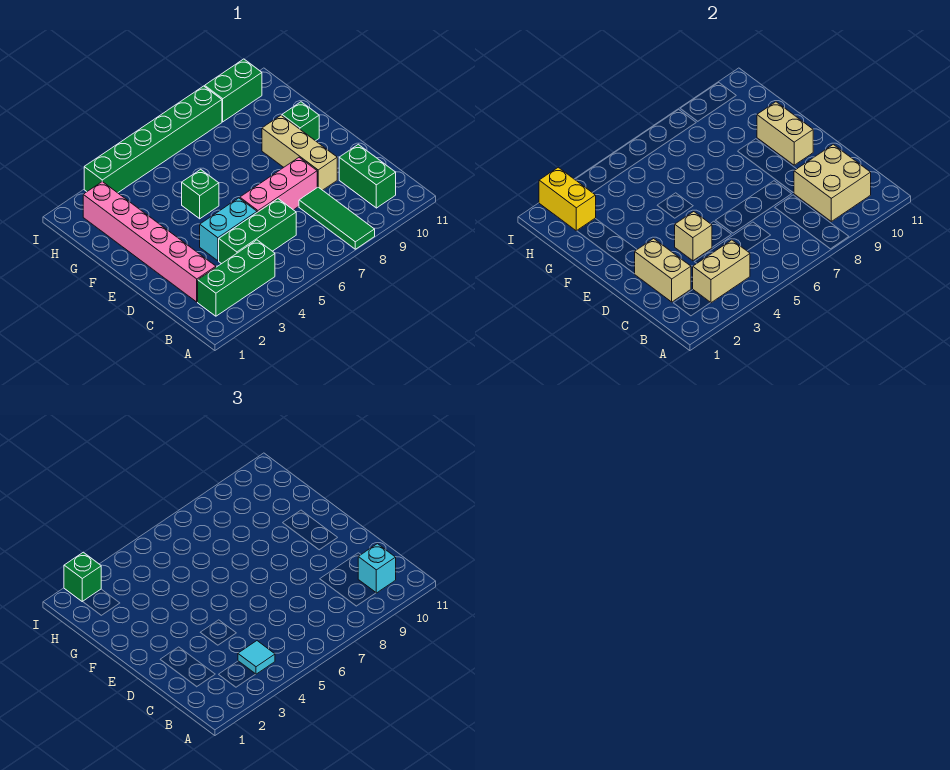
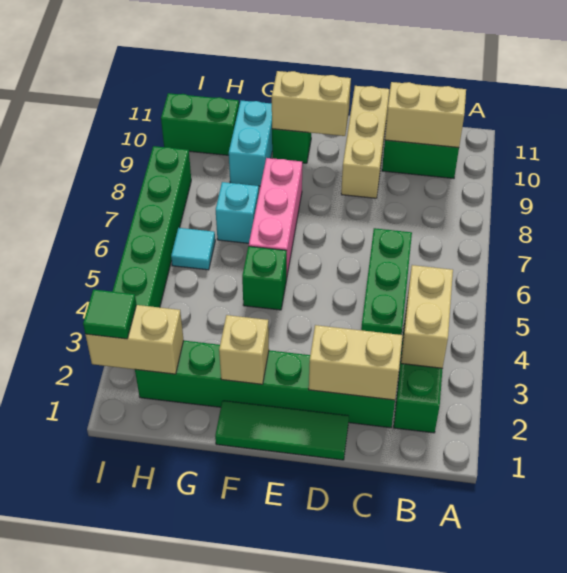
green tile A8:C8 level 1 -> green tile D1:F1 level 1
cyan tile B4 level 3 -> cyan tile H6 level 1
tan brick B9:C10 level 2 -> tan brick B10:C10 level 2
cyan brick B10 level 3 -> cyan brick G7 level 1
pink brick C2:H2 level 1 -> green brick C2:H2 level 1
cyan brick D4:D5 level 1 -> cyan brick G9:G10 level 1
tan brick D4 level 2 -> tan brick F2 level 2
pink brick D6:D8 level 1 -> pink brick F6:F8 level 1
tan brick D9:F9 level 1 -> tan brick D9:D11 level 1
yellow brick H2:I2 level 2 -> tan brick H2:I2 level 2
green brick I2 level 3 -> green tile I2 level 3
green brick I9:I10 level 1 -> green brick H10:I10 level 1

